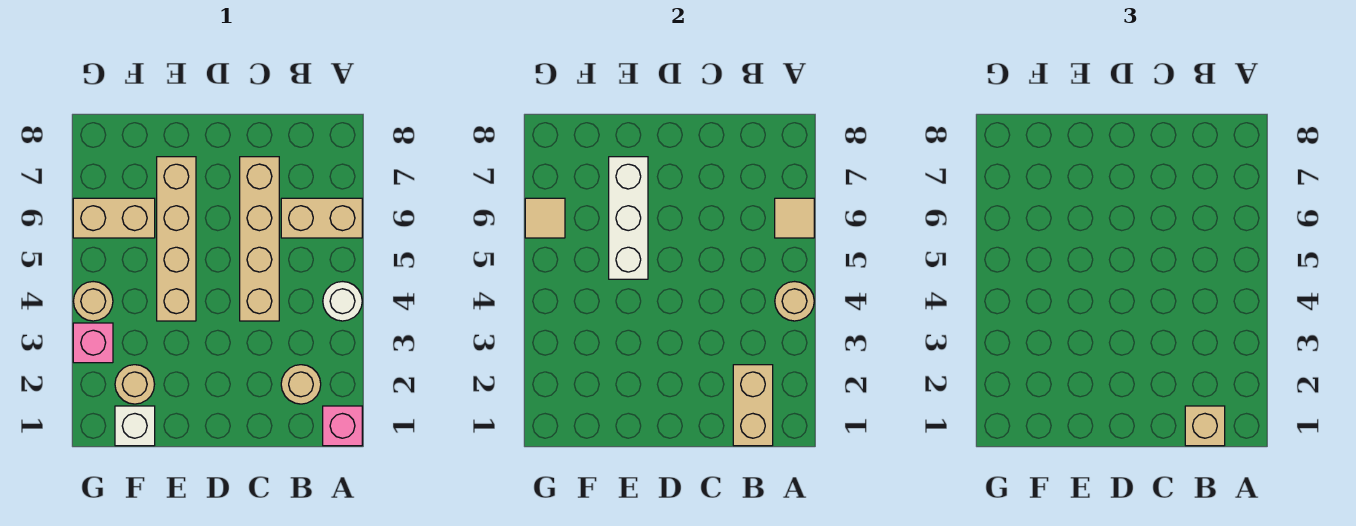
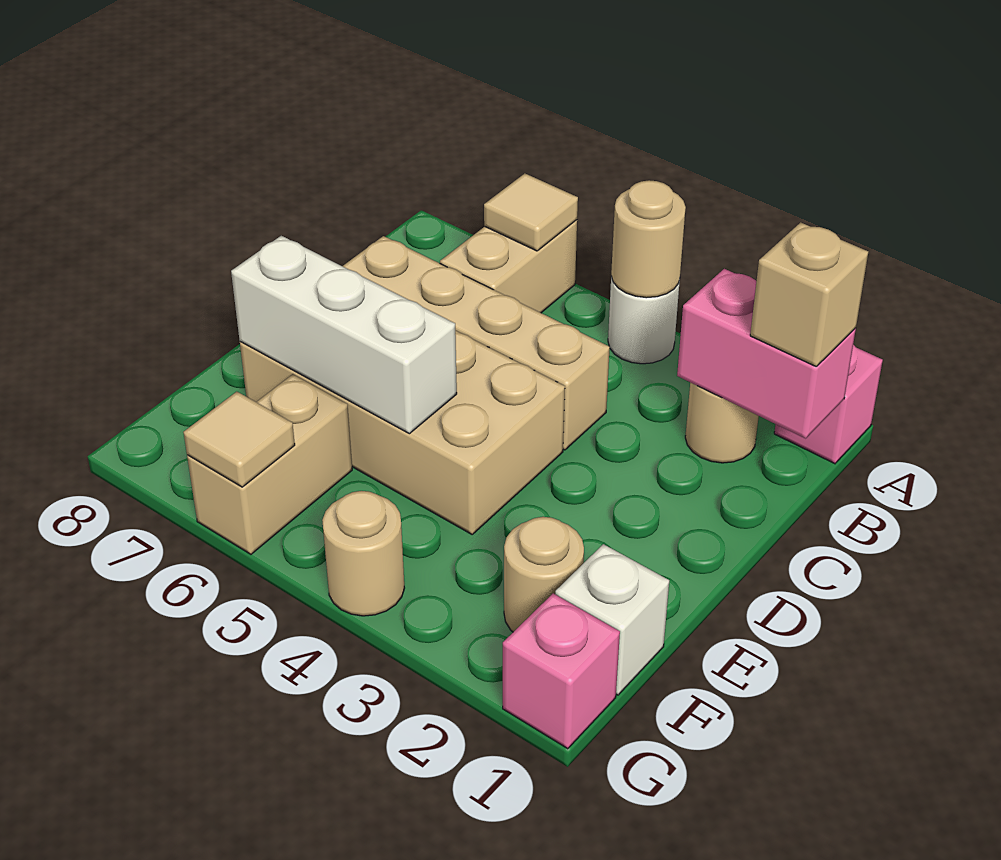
tan brick B1:B2 level 2 -> pink brick B1:B2 level 2
tan brick E4:E7 level 1 -> tan brick D4:E7 level 1
pink brick G3 level 1 -> pink brick G1 level 1

